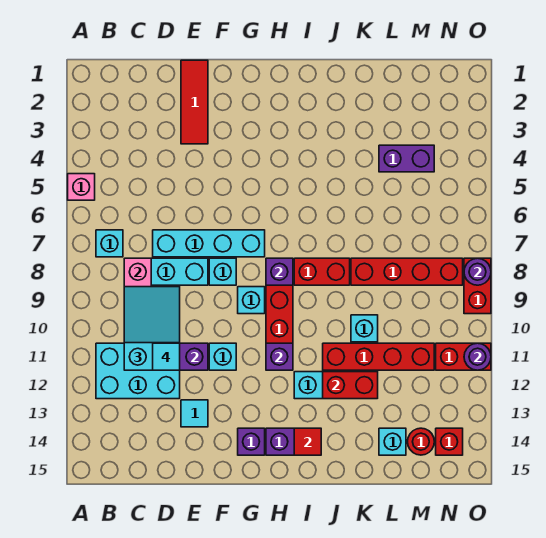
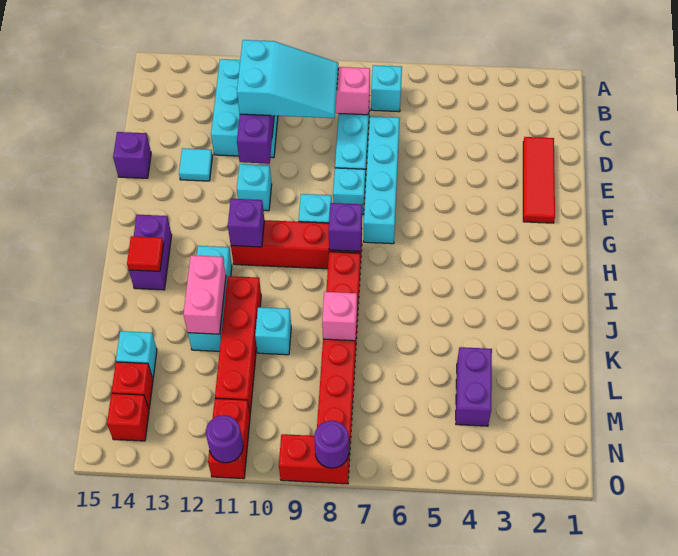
pink brick A5 level 1 -> pink brick K8 level 2
cyan tile D11 level 4 -> none
red tile E1:E3 level 1 -> red tile D2:F2 level 1
purple brick G14 level 1 -> purple brick E15 level 1
red brick J12:K12 level 2 -> pink brick J12:K12 level 2
red round brick M14 level 1 -> red brick M14 level 1

